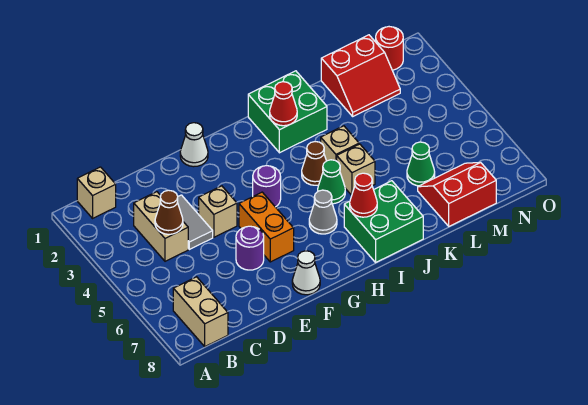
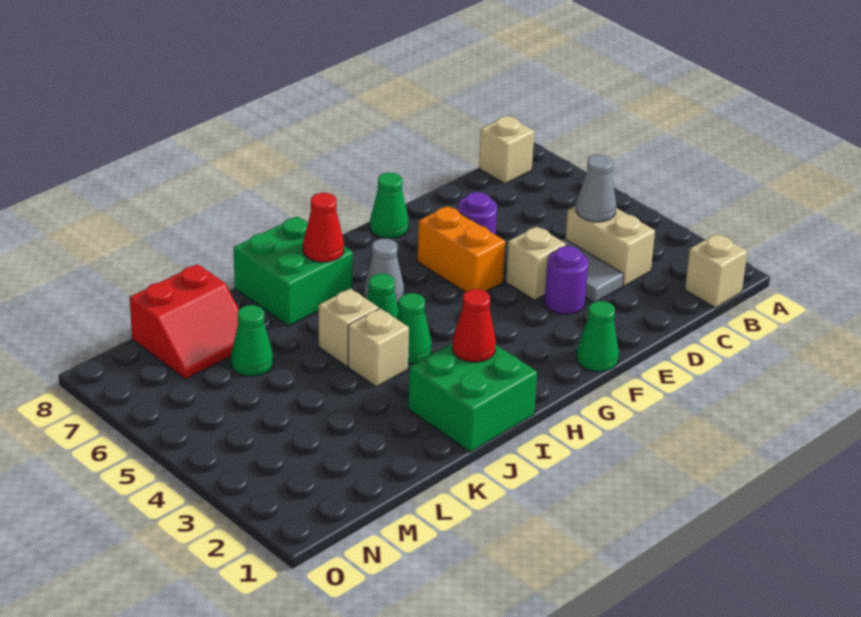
tan brick B7:B8 level 1 -> tan brick B8 level 1
brown cone C4 level 2 -> grey cone C4 level 2
white cone F1 level 1 -> green cone F1 level 1
white cone F8 level 1 -> green cone F8 level 1
purple round brick G4 level 1 -> purple round brick E3 level 1
brown cone I4 level 1 -> green cone I4 level 1
red slope L1:M2 level 1 top 1 -> none
red round brick N1 level 1 -> none

